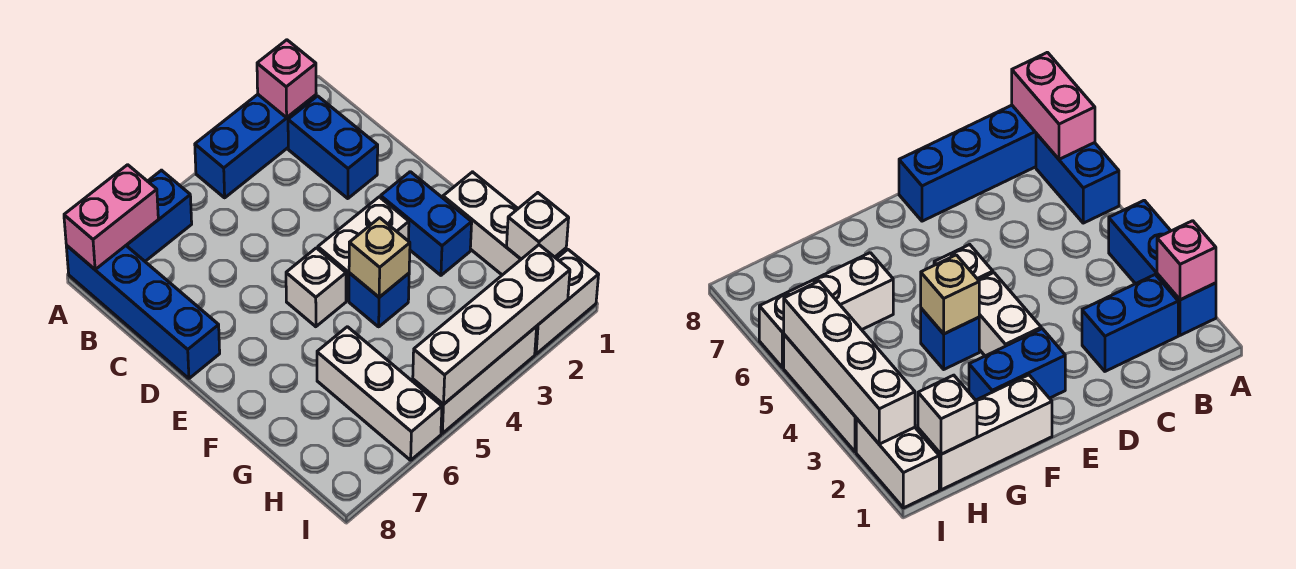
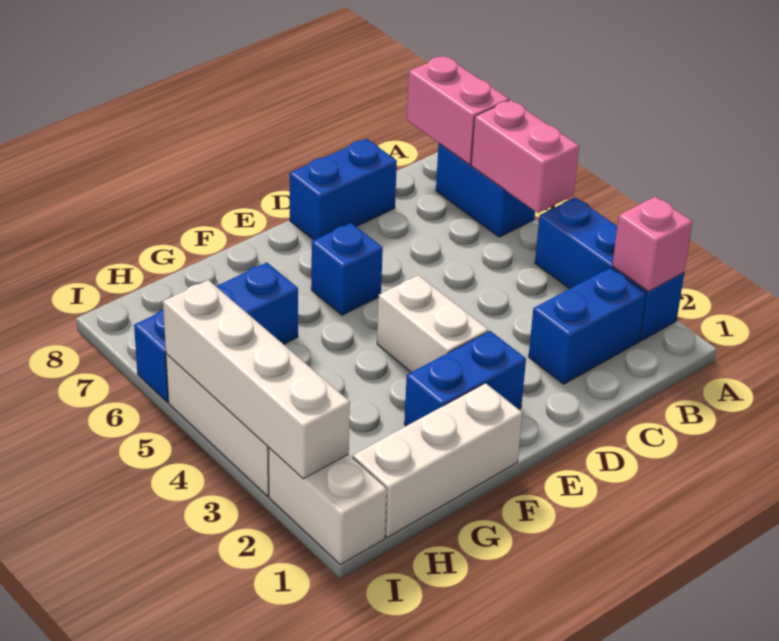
none -> pink brick A5:A6 level 2
blue brick A8:D8 level 1 -> blue brick C8:D8 level 1
white brick E5 level 1 -> none
blue brick F4 level 1 -> blue brick E6 level 1
tan brick F4 level 2 -> none
white brick G6:I6 level 1 -> blue brick G6:I6 level 1
white brick H1 level 2 -> none

